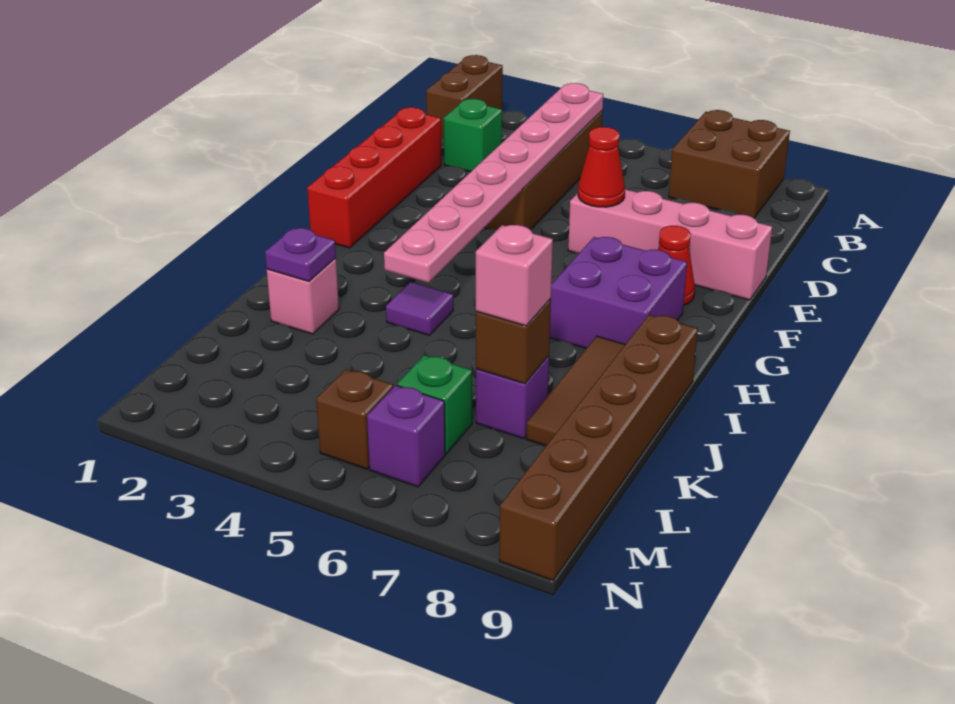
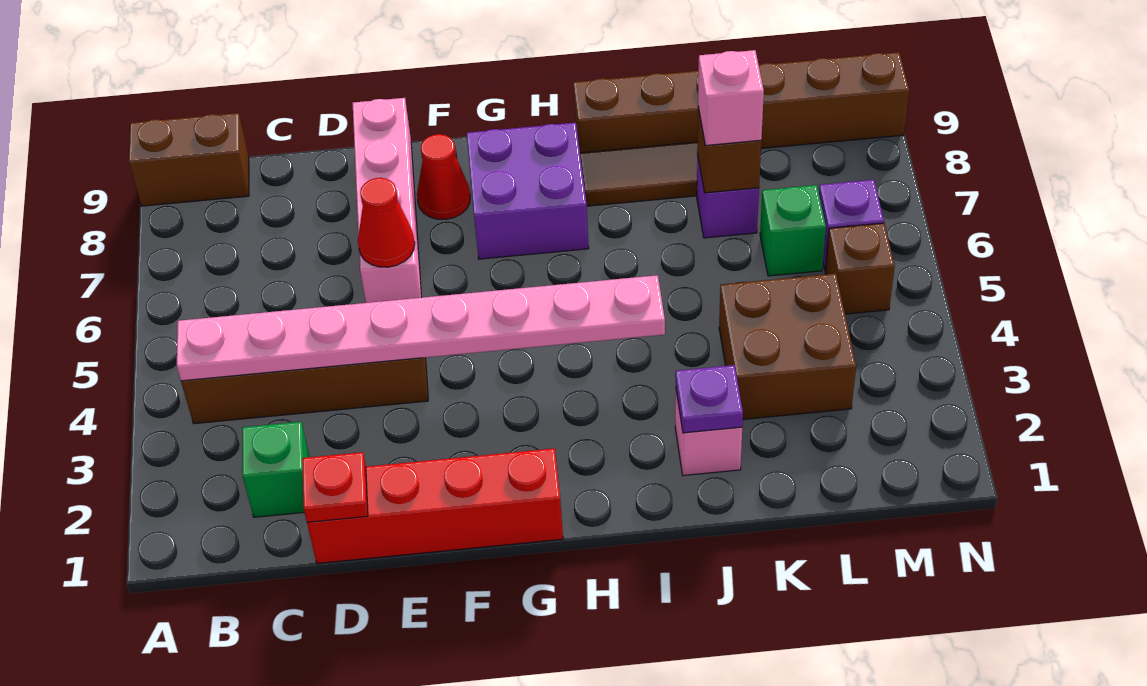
brown brick A1:B1 level 1 -> brown brick A9:B9 level 1
brown brick A7:B8 level 1 -> brown brick K3:L4 level 1
none -> red plate D1 level 2
purple tile I4 level 1 -> none

